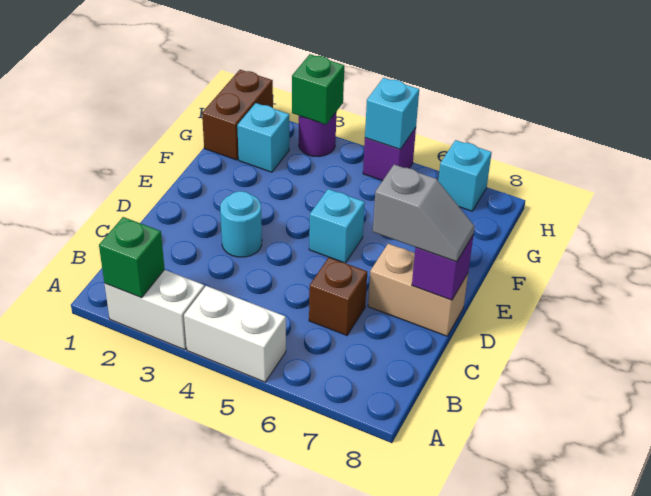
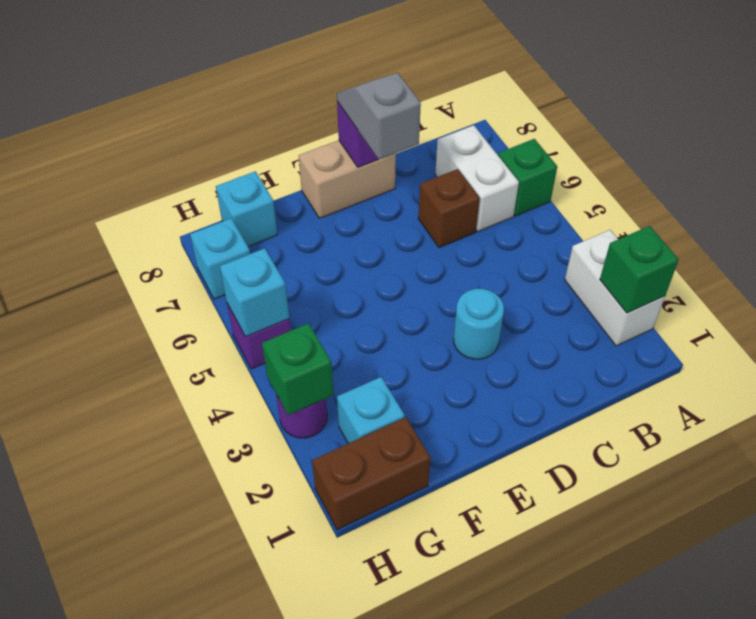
white brick A4:A5 level 1 -> white brick B6:B7 level 1
none -> green brick A6 level 1
tan brick D7:D8 level 1 -> tan brick D8:E8 level 1
cyan brick E5 level 1 -> cyan brick G8 level 1

